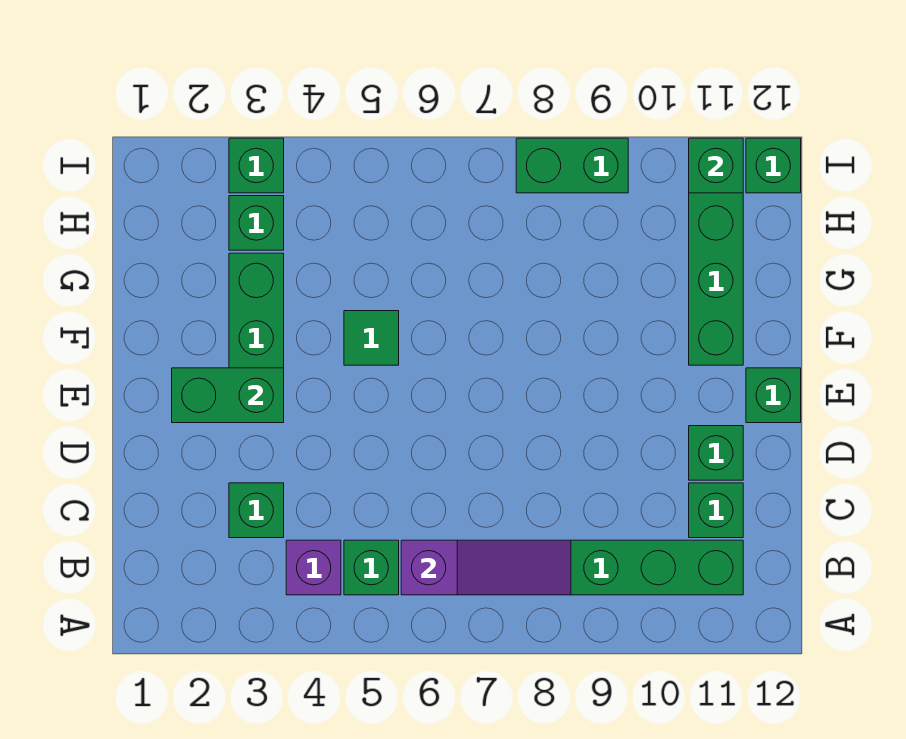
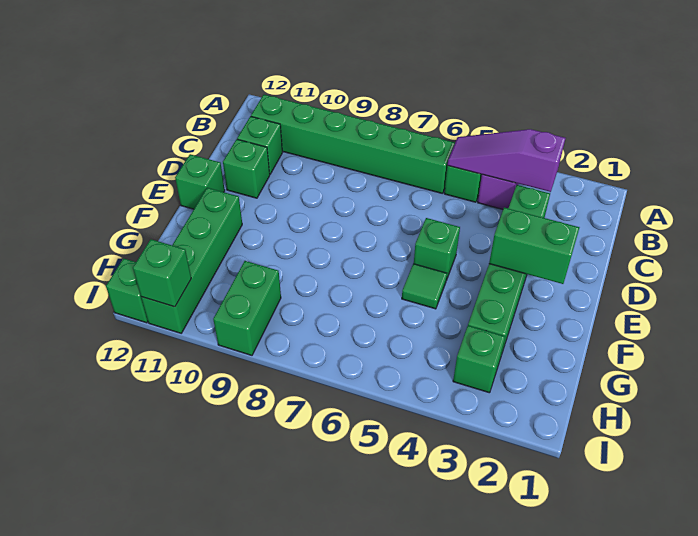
purple slope B6:B8 level 2 top 6 -> purple slope B3:B5 level 2 top 3
green brick I3 level 1 -> green brick E5 level 1
green brick I8:I9 level 1 -> green brick H9:I9 level 1

